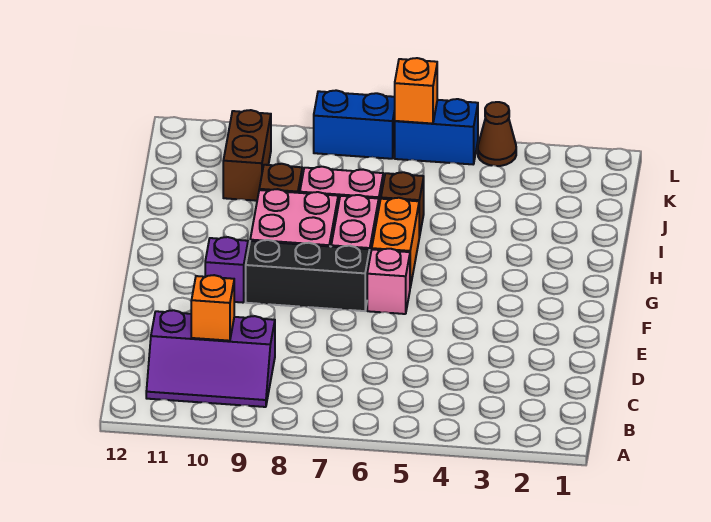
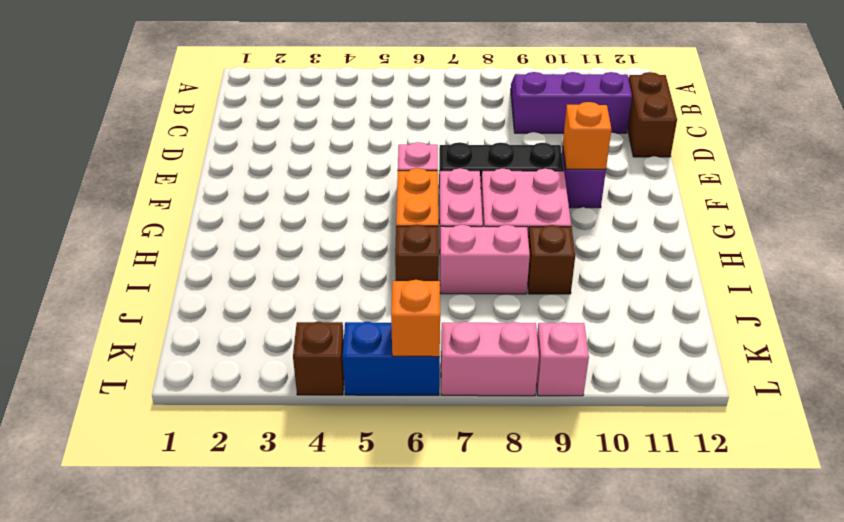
orange brick C10 level 2 -> orange brick F10 level 2
brown brick J10:K10 level 1 -> brown brick C12:D12 level 1
brown cone L4 level 1 -> brown brick L4 level 1
blue brick L7:L8 level 1 -> pink brick L7:L8 level 1
none -> pink brick L9 level 1

